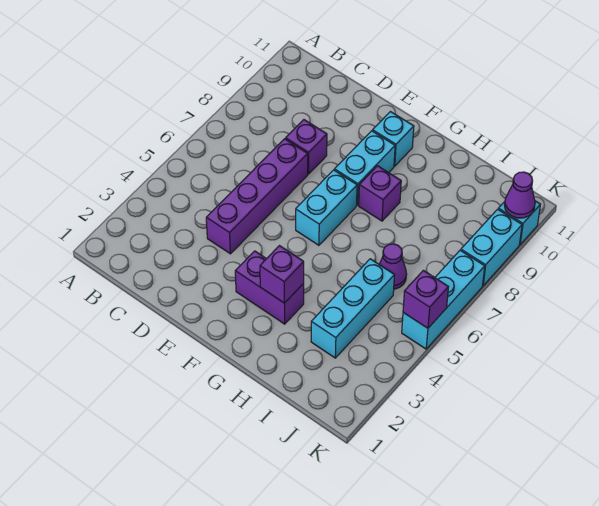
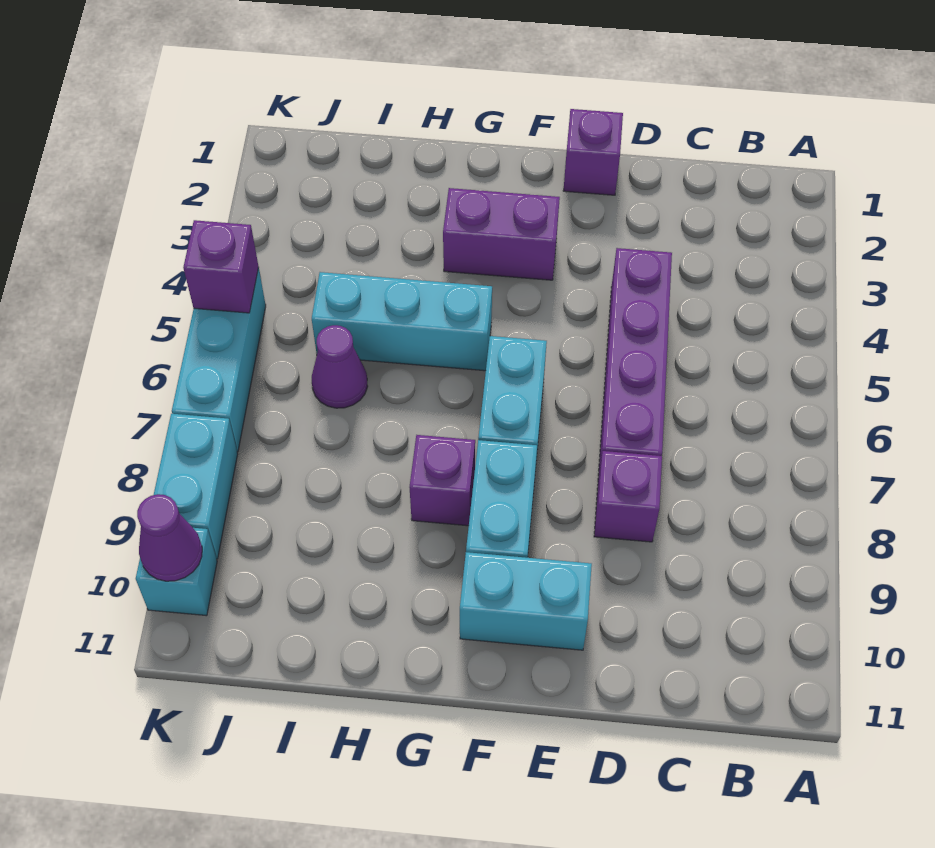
cyan brick F10 level 1 -> cyan brick E10:F10 level 1
purple brick G3 level 2 -> purple brick E1 level 1
cyan brick I3:I5 level 1 -> cyan brick G5:I5 level 1

